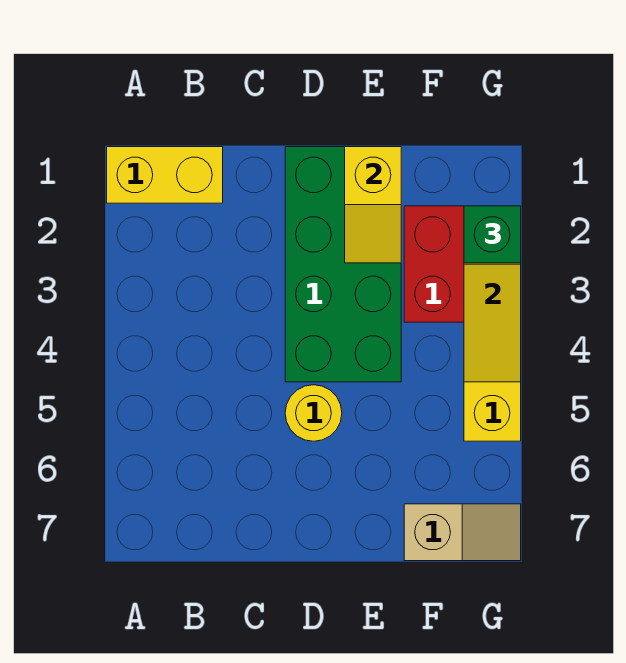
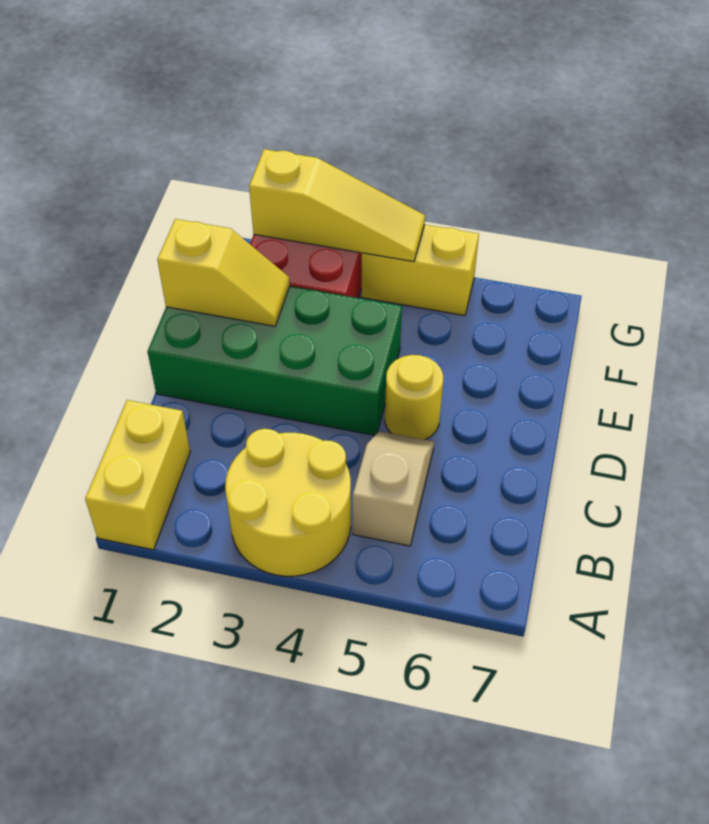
none -> yellow round brick A3:B4 level 1
tan slope F7:G7 level 1 top F -> tan slope B5:C5 level 1 top B
green brick G2 level 3 -> none

